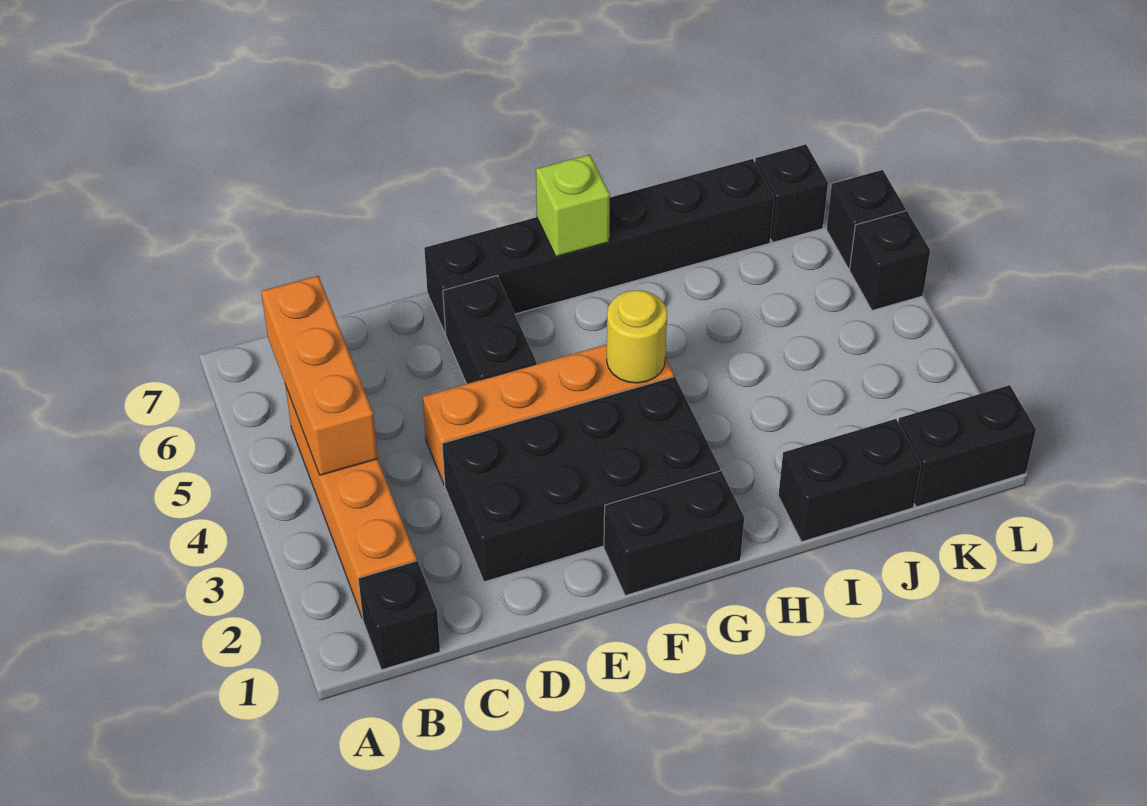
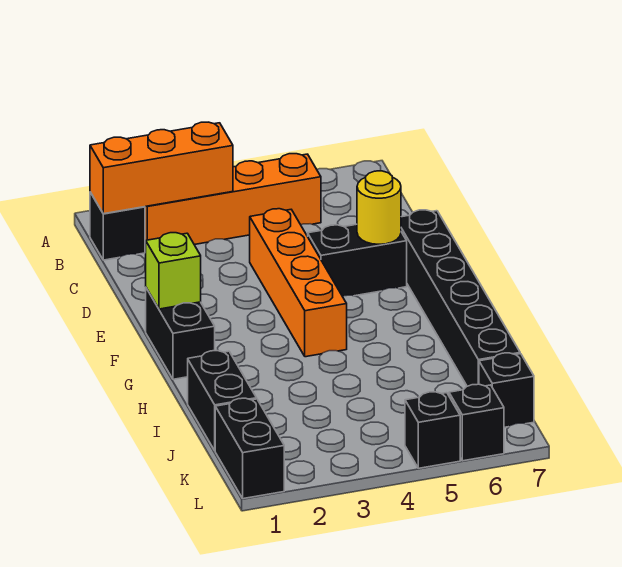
orange brick B4:B6 level 2 -> orange brick B1:B3 level 2
black brick D2:G3 level 1 -> none
yellow round brick G4 level 2 -> yellow round brick E6 level 2
lime brick G7 level 2 -> lime brick F1 level 2

